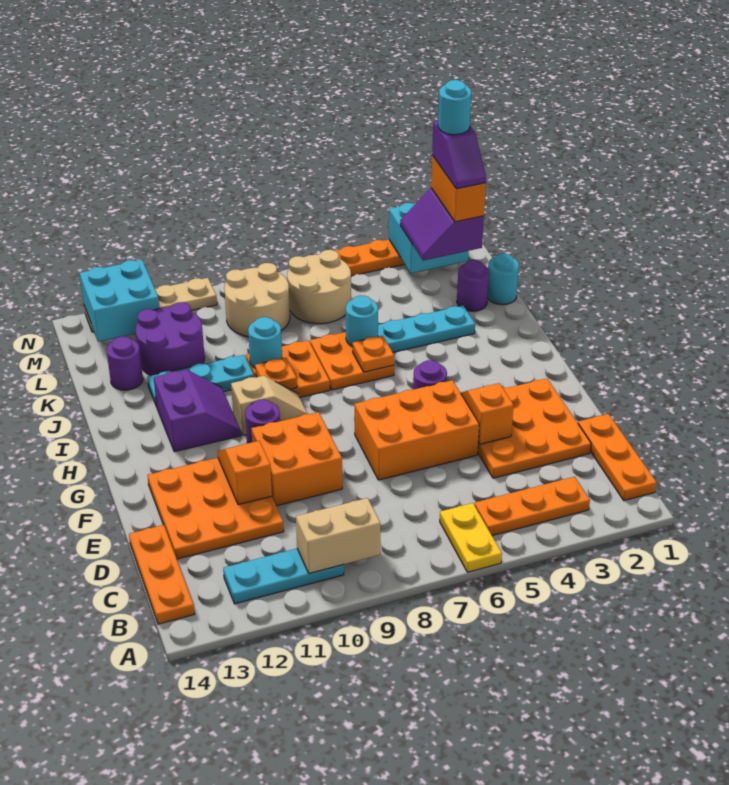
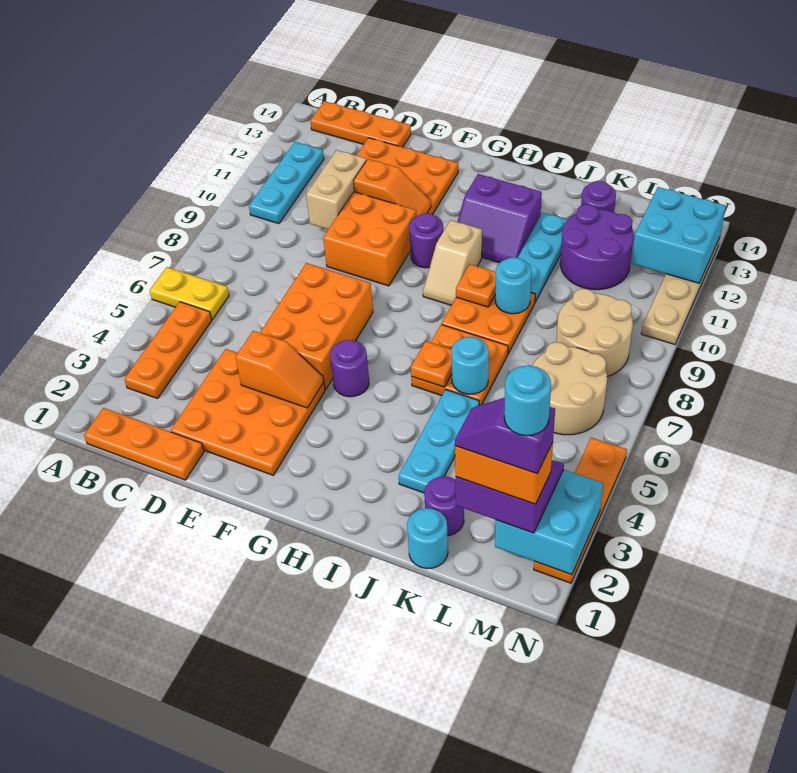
tan brick B9:B10 level 2 -> tan brick D10:D11 level 2

